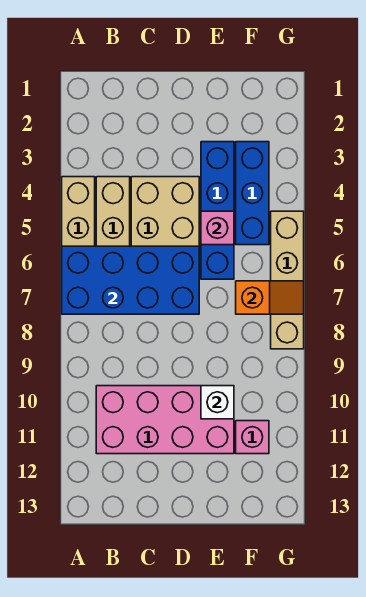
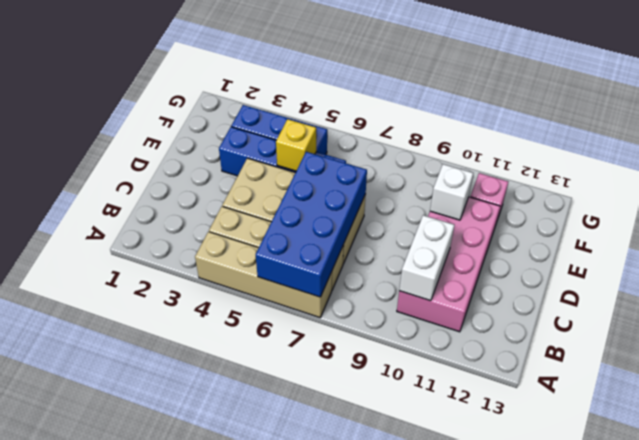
none -> white brick B10:C10 level 2
pink brick E5 level 2 -> yellow brick E5 level 2
orange slope F7:G7 level 2 top F -> none
tan brick G5:G8 level 1 -> none

